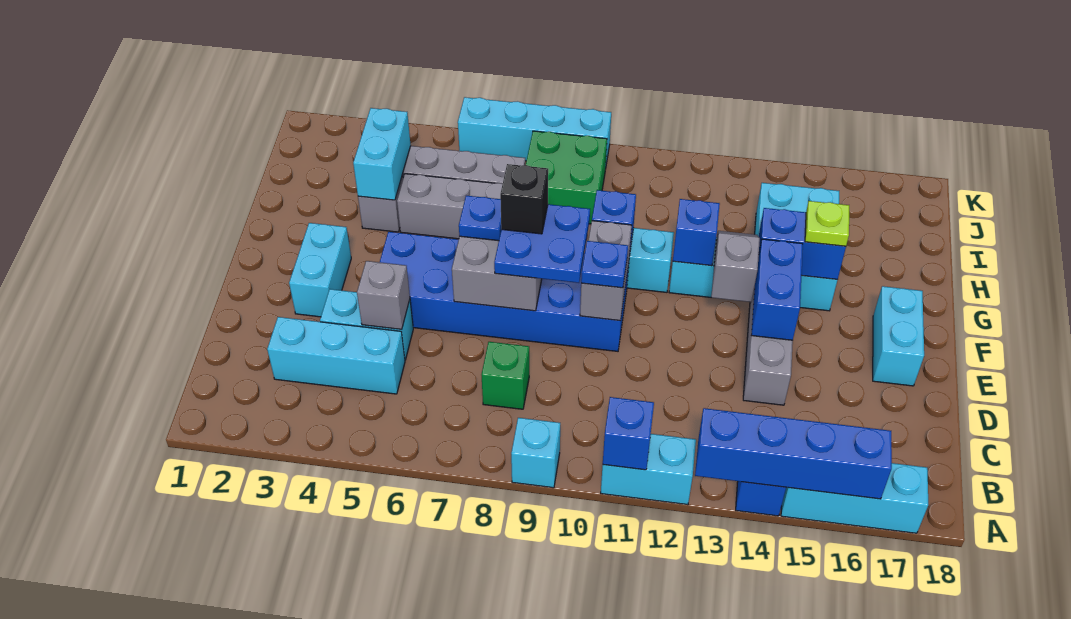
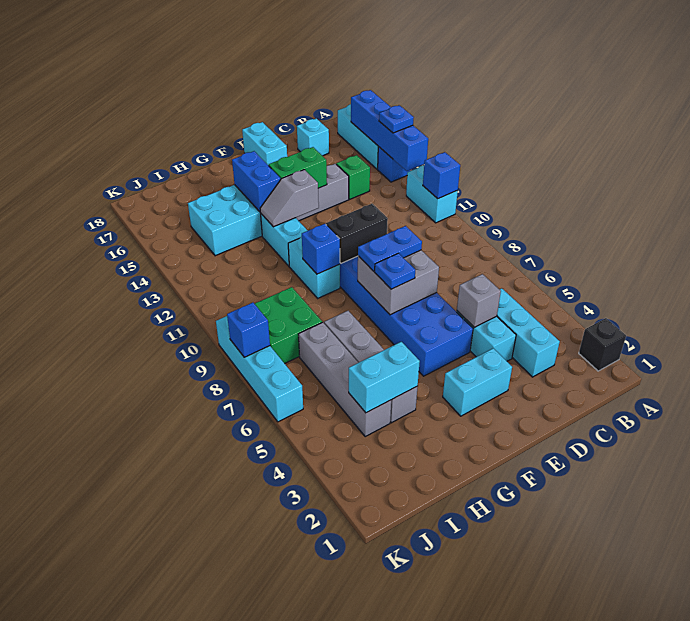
cyan brick A9 level 1 -> cyan brick C17 level 1
green brick C8 level 1 -> green brick C14 level 1
blue plate E8:F9 level 3 -> blue plate E8:F8 level 3
grey brick E10:F10 level 2 -> black brick E10:F10 level 2
blue plate E10 level 3 -> blue plate A14 level 3
blue brick E14:F14 level 2 -> green brick E14:F14 level 2
cyan brick E17:F17 level 1 -> cyan brick E17:E18 level 1
black brick F8 level 4 -> black brick A2 level 1
blue brick G12 level 2 -> blue brick K8 level 2
lime plate G15 level 3 -> none

